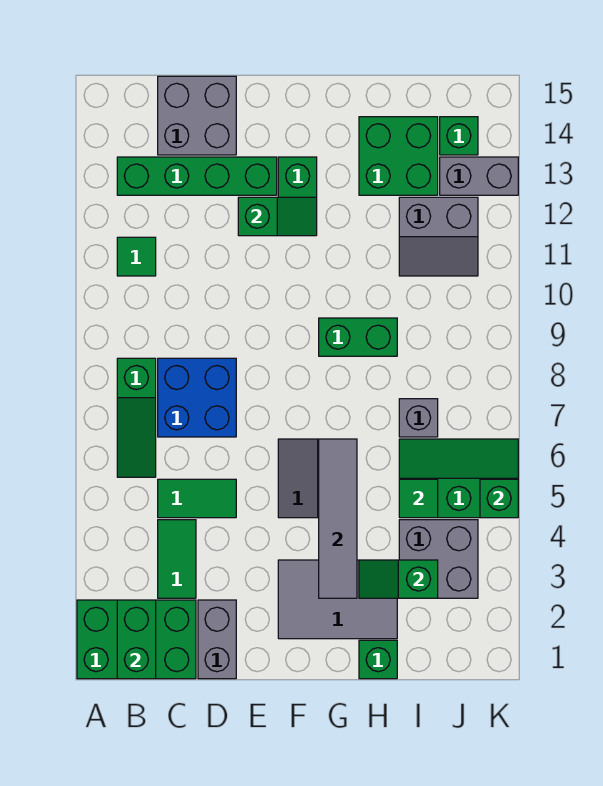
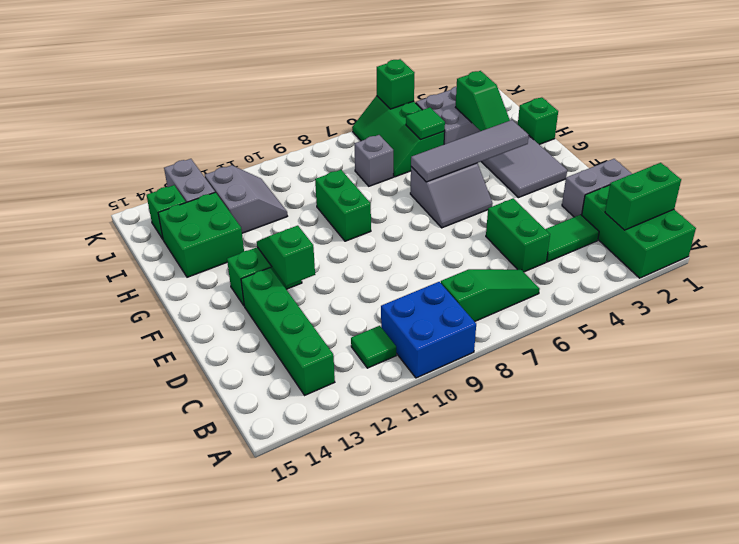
green tile C5:D5 level 1 -> green brick C5:D5 level 1
blue brick C7:D8 level 1 -> blue brick A9:B10 level 1
grey brick C14:D15 level 1 -> none

